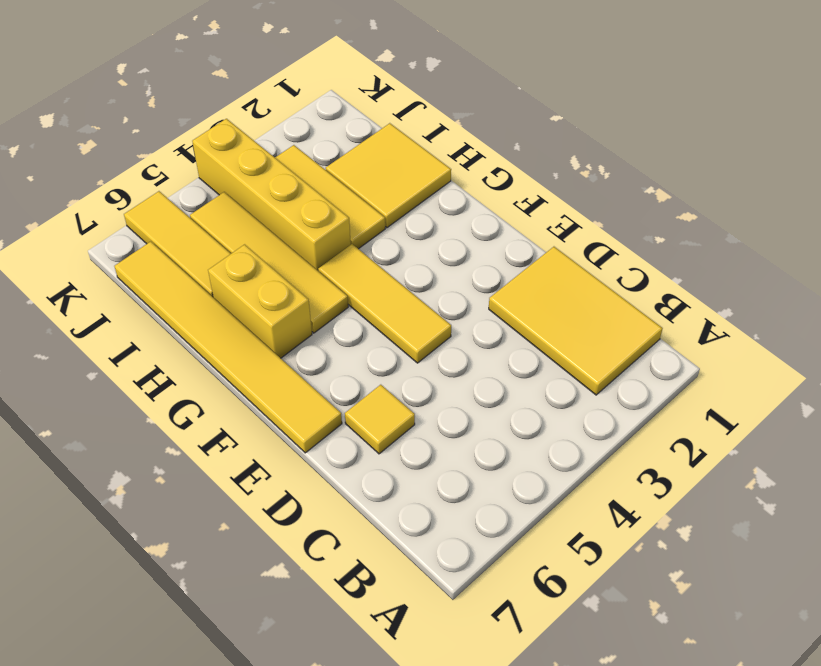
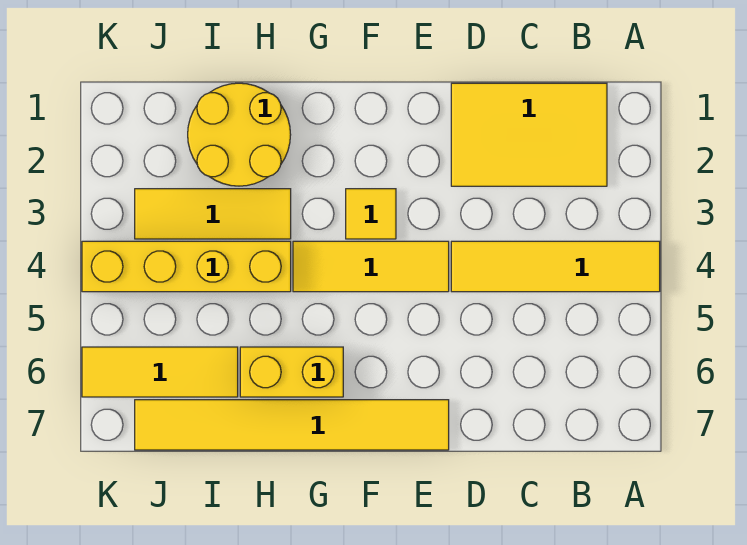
yellow tile D6 level 1 -> yellow tile F3 level 1
yellow tile G5:J5 level 1 -> yellow tile A4:D4 level 1
yellow tile H1:I2 level 1 -> yellow round brick H1:I2 level 1

